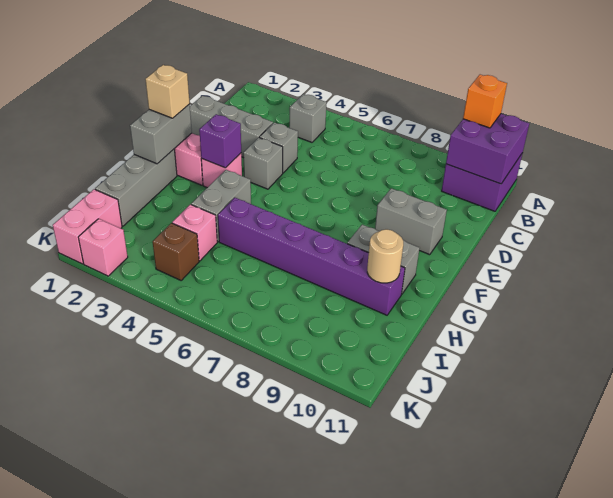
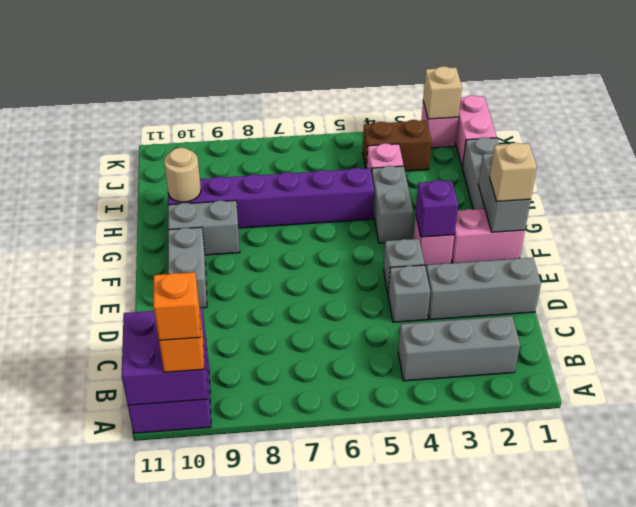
none -> orange brick A10 level 4
grey brick B4 level 1 -> grey brick B2:B4 level 1
grey brick E9:E10 level 1 -> grey brick E10:F10 level 1
brown brick J4 level 1 -> brown brick J3:J4 level 1
none -> tan brick K2 level 2

